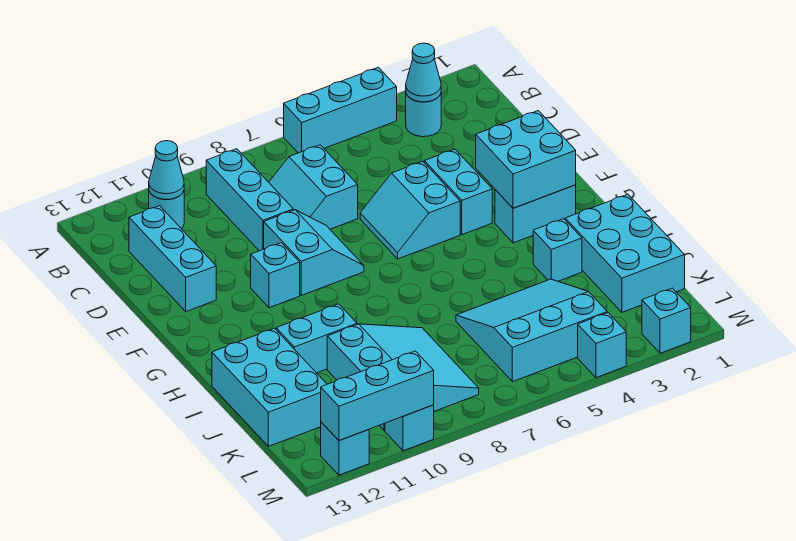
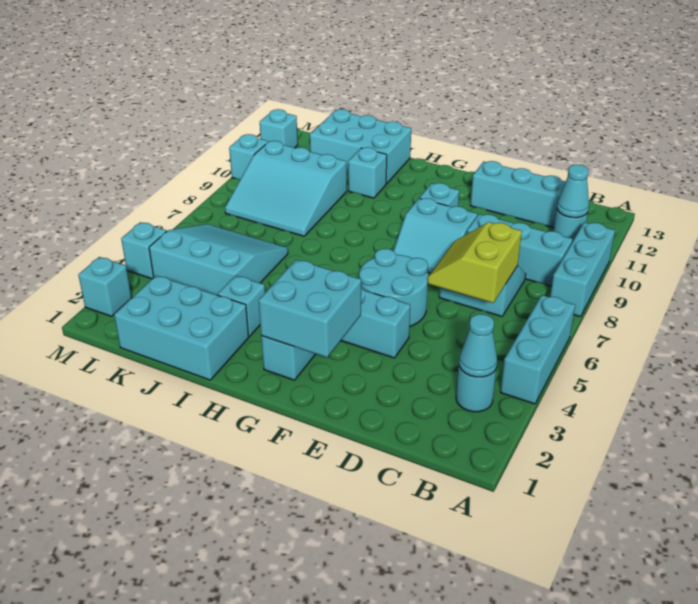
none -> lime slope C6:D7 level 2 top C
cyan slope E5:F6 level 1 top 5 -> cyan round brick E5:F6 level 1
cyan brick I10:I11 level 1 -> cyan brick I11 level 1
cyan slope J4:L6 level 1 top L -> cyan slope J4:L6 level 1 top 4
cyan brick M10:M12 level 2 -> cyan brick A8:A10 level 1

